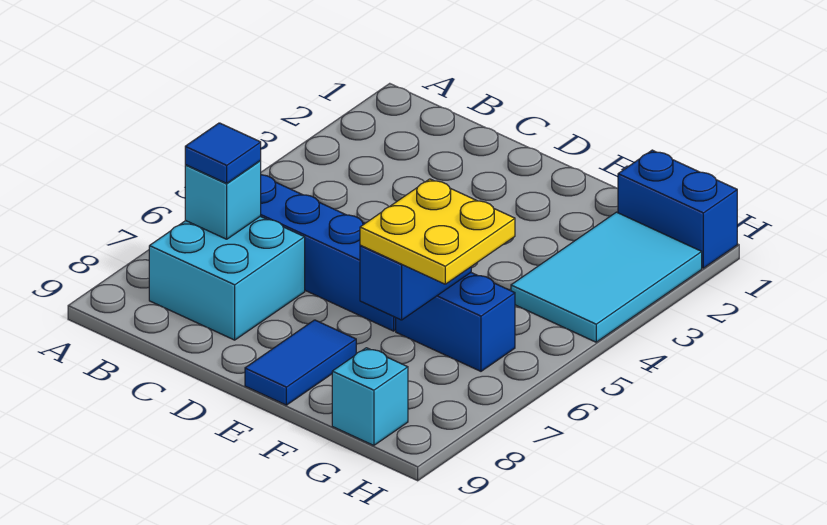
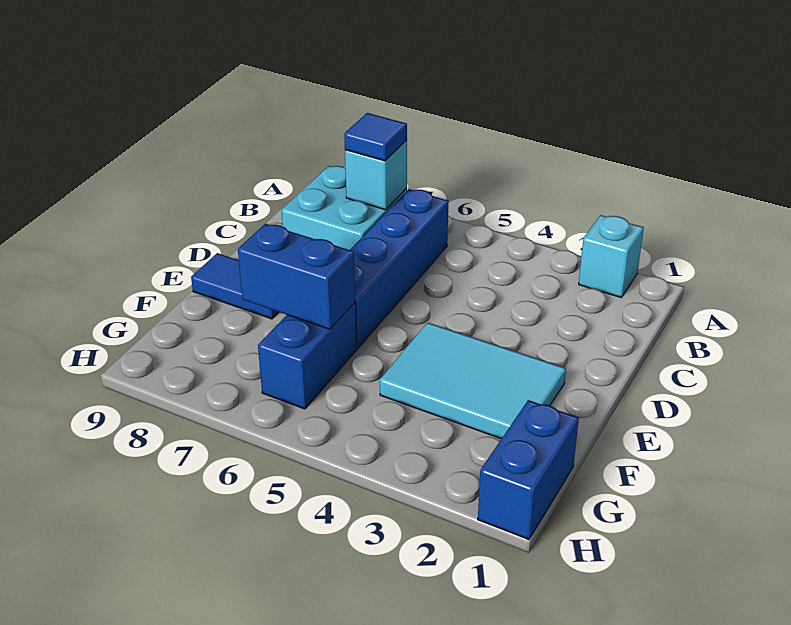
yellow plate F6:G7 level 3 -> none
cyan tile G2:H4 level 1 -> cyan tile E2:F4 level 1
cyan brick G9 level 1 -> cyan brick A2 level 1

